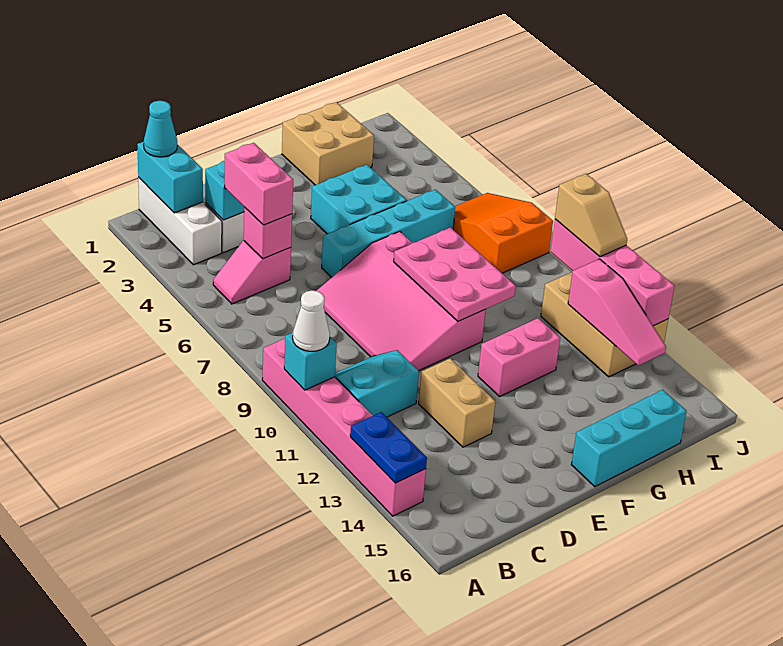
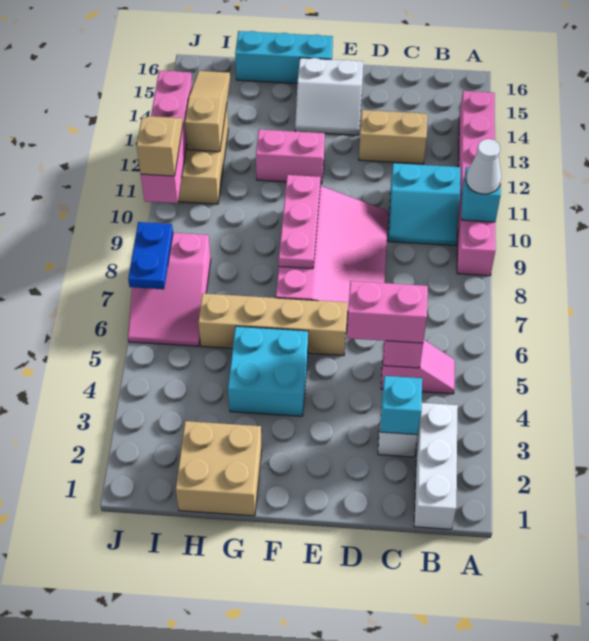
blue plate A13:A14 level 2 -> blue plate J7:J8 level 2
cyan brick B1:B2 level 2 -> none
cyan cone B1 level 3 -> none
pink brick C4:C5 level 3 -> pink brick C5:D5 level 3
tan brick D12:D13 level 1 -> tan brick C13:D13 level 1
cyan brick E6:H6 level 1 -> tan brick E6:H6 level 1
none -> white slope E14:F15 level 1 top 15
pink plate F8:G10 level 2 -> pink plate F8:F10 level 2
orange slope I6:J8 level 1 top 8 -> pink slope I6:J8 level 1 top 8
pink slope I12:I14 level 2 top 12 -> tan slope I12:I14 level 2 top 12

